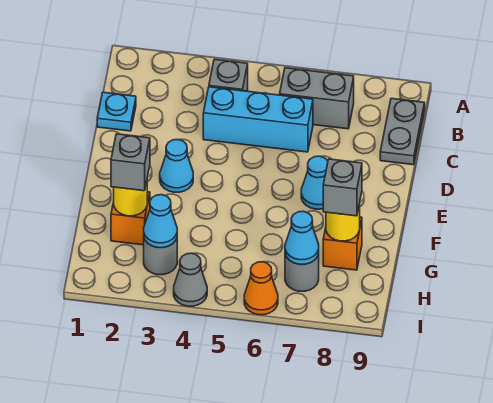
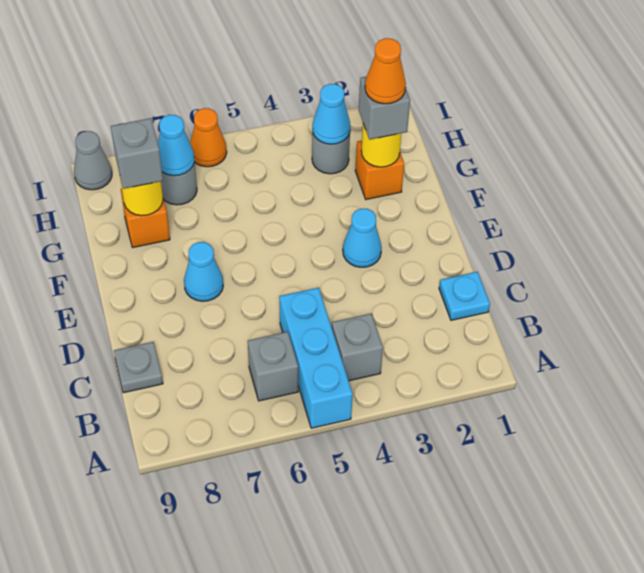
grey brick B6:B7 level 1 -> grey brick B6 level 1
grey plate B9:C9 level 1 -> grey plate C9 level 1
cyan brick C4:C6 level 1 -> cyan brick A5:C5 level 1
none -> orange cone G2 level 4
grey cone I4 level 1 -> grey cone I9 level 1

